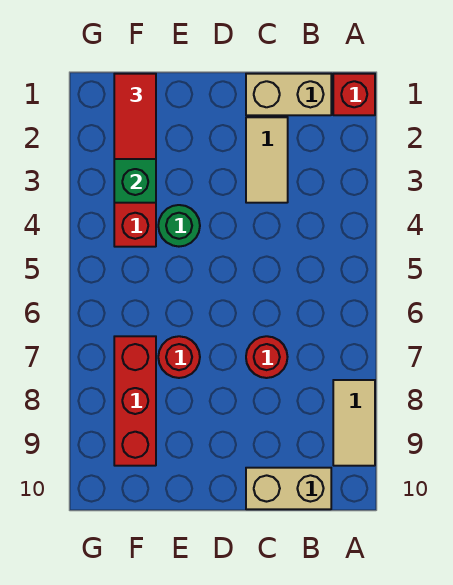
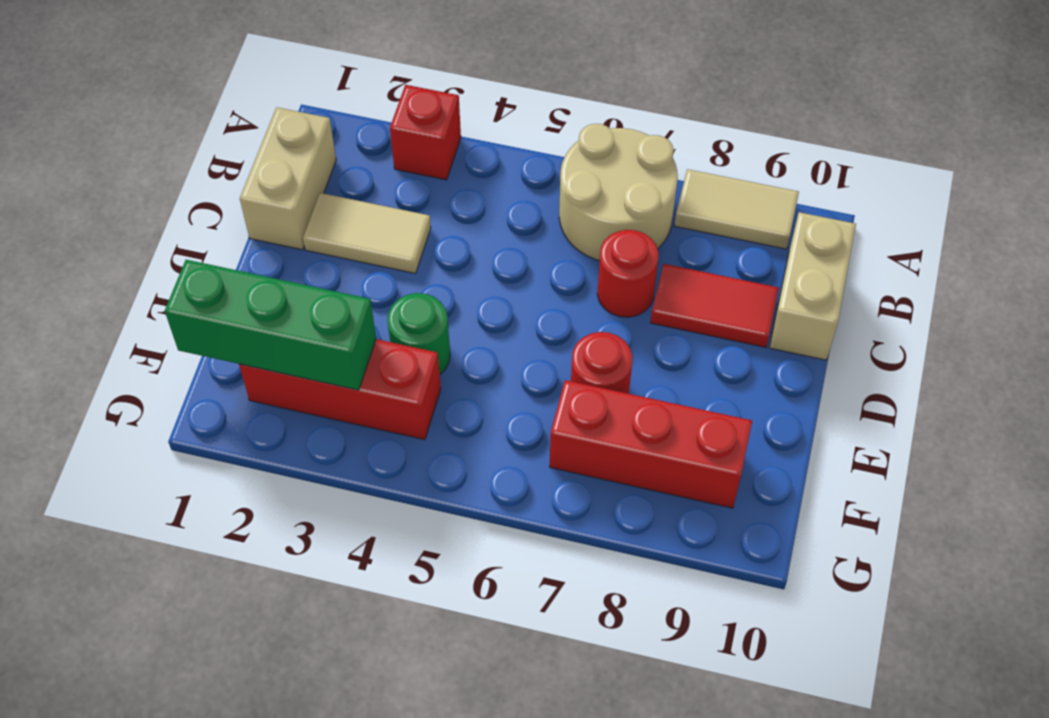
red brick A1 level 1 -> red brick A3 level 1
none -> tan round brick A6:B7 level 1
red tile F1:F2 level 3 -> red tile C8:C9 level 1

